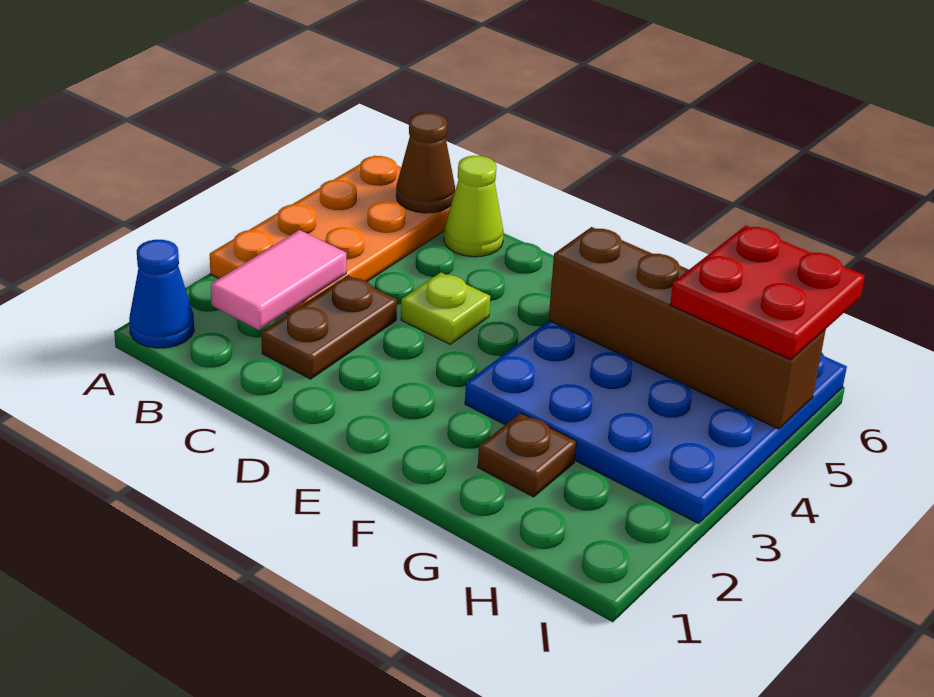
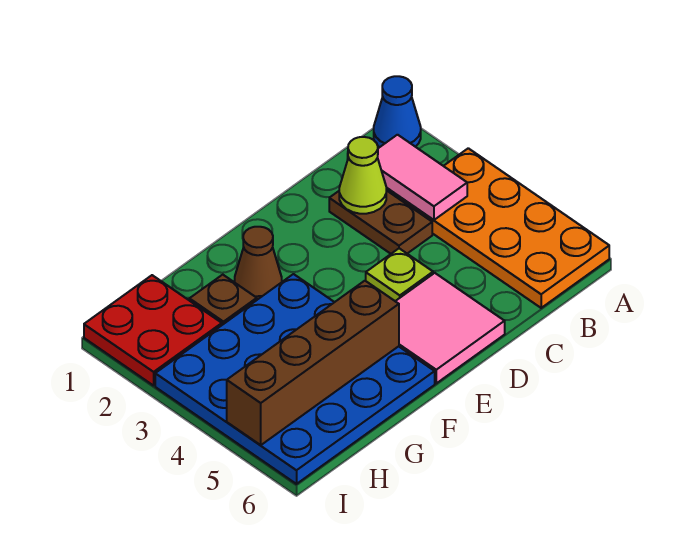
brown cone B6 level 2 -> brown cone F2 level 1
lime cone C6 level 1 -> lime cone C2 level 2
none -> pink tile D5:E6 level 1
red plate H5:I6 level 3 -> red plate H1:I2 level 1

